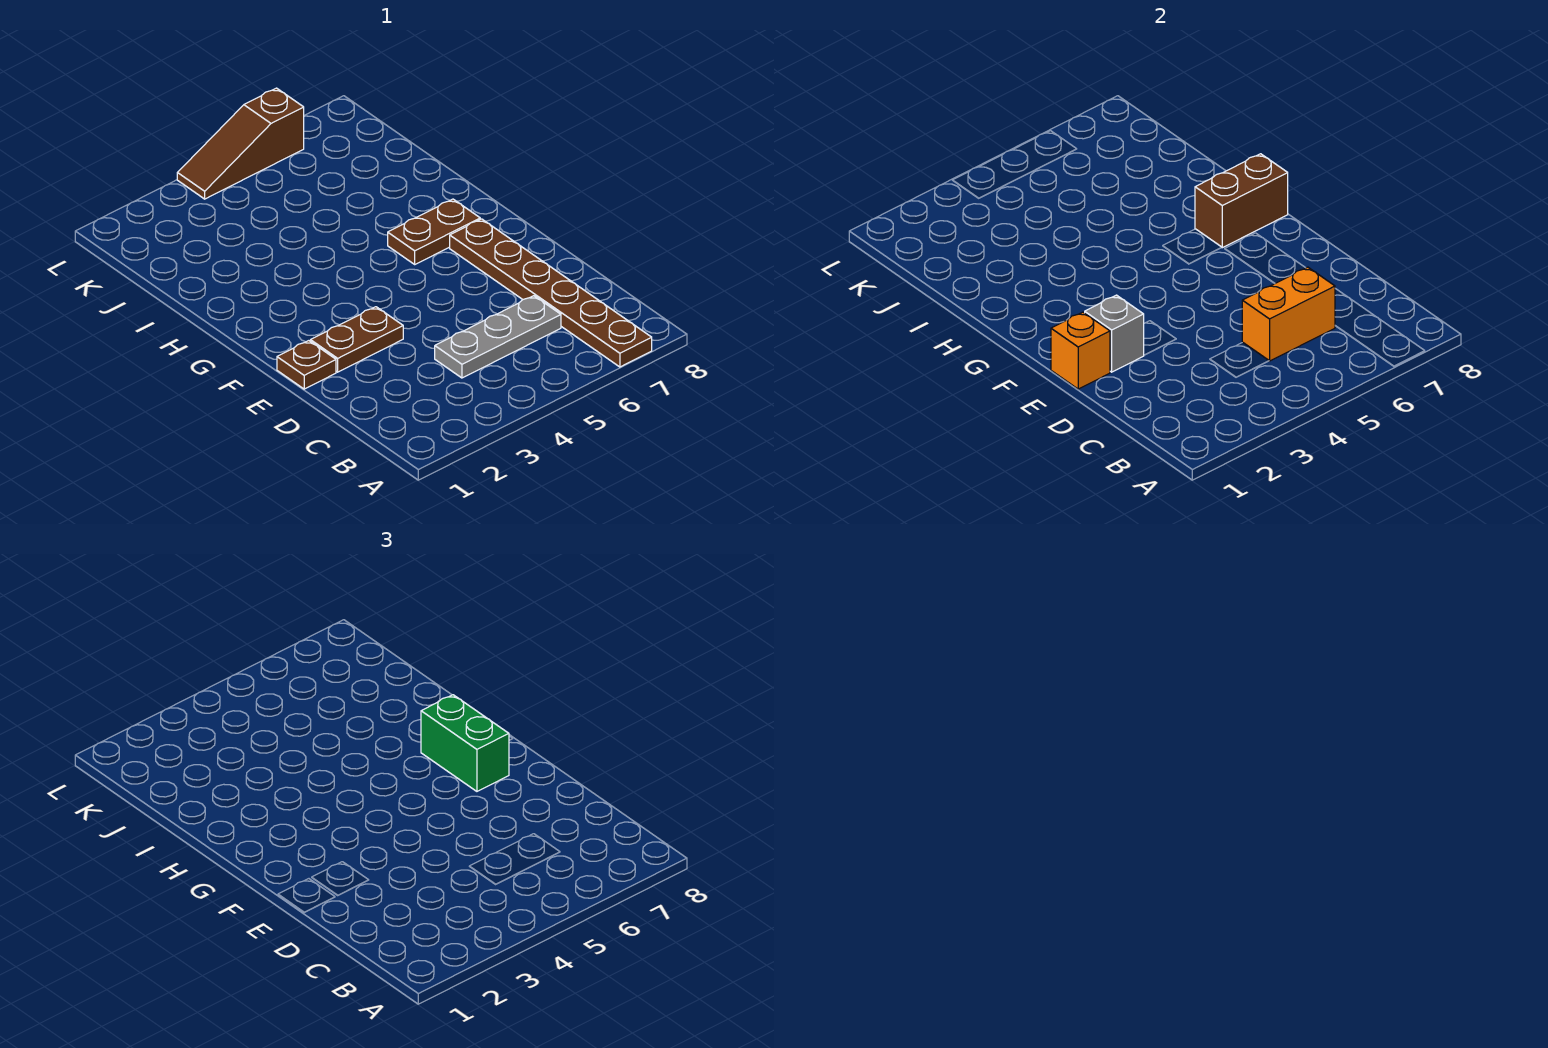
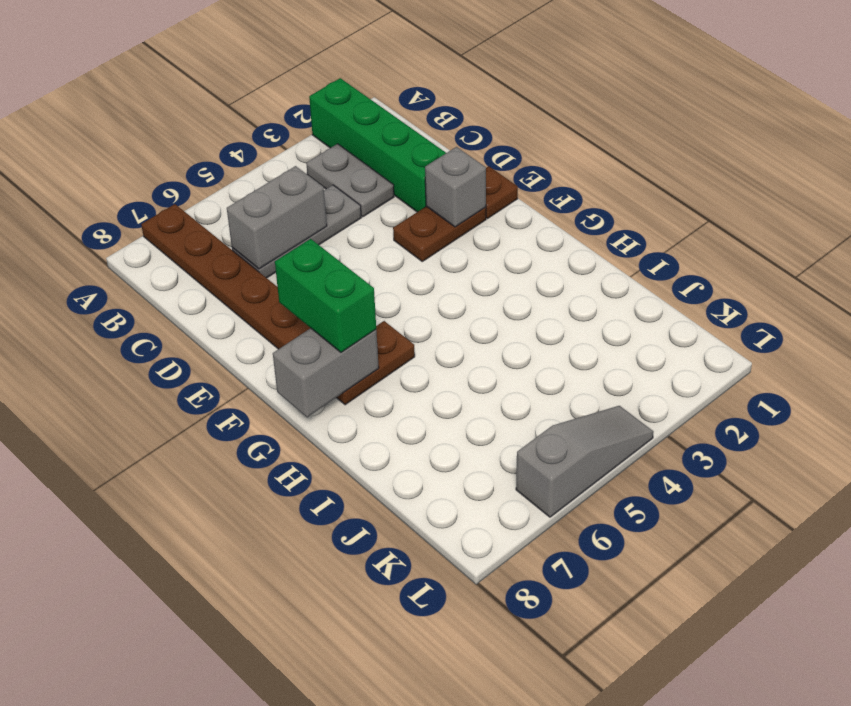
none -> green brick A2:D2 level 1
none -> grey plate B3:C3 level 1
orange brick C5:C6 level 2 -> grey brick C5:C6 level 2
orange brick E1 level 2 -> none
brown brick G7:G8 level 2 -> grey brick G7:G8 level 2
brown slope L4:L6 level 1 top 6 -> grey slope L4:L6 level 1 top 6

